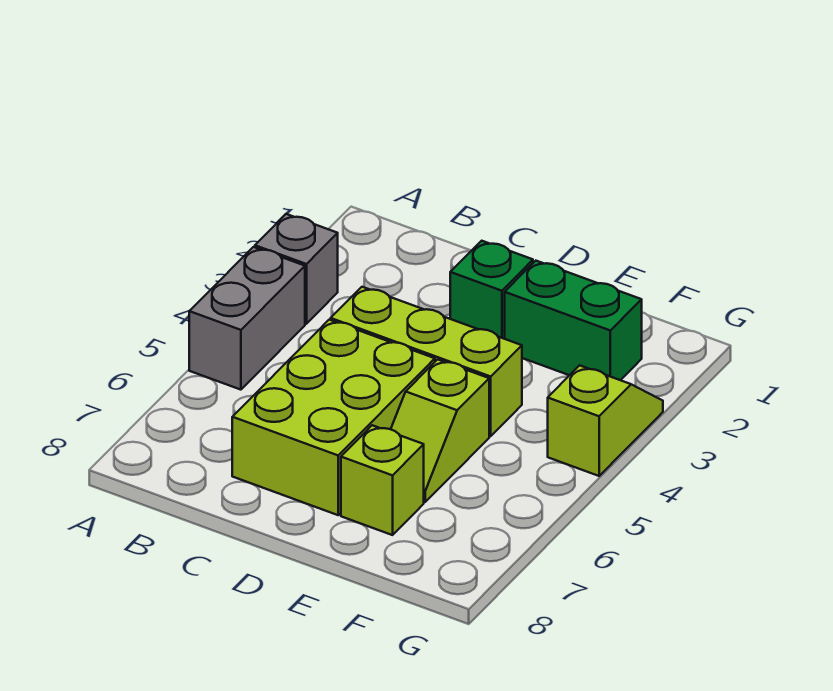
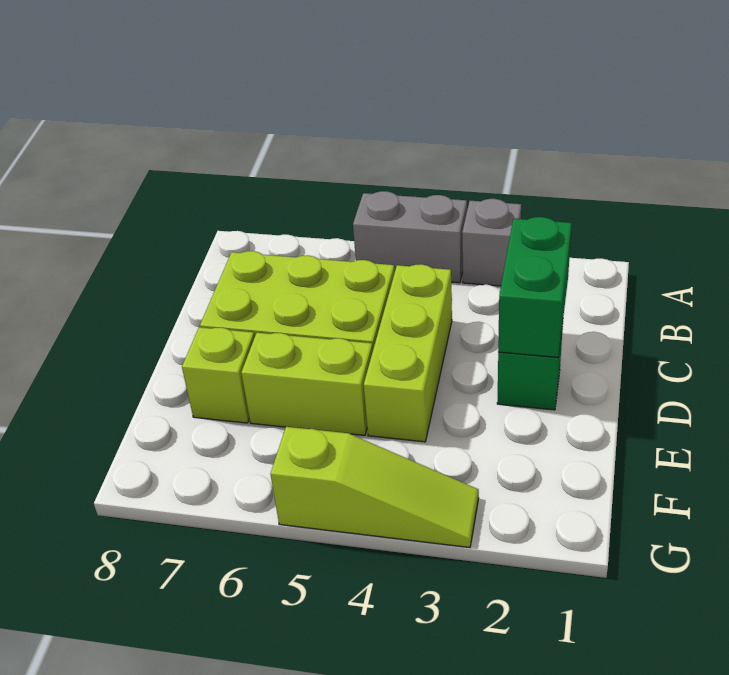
green brick E2:F2 level 1 -> green brick C2:D2 level 2
lime slope E5:E6 level 1 top 5 -> lime brick E5:E6 level 1
lime slope G3:G4 level 1 top 4 -> lime slope G3:G5 level 1 top 5

